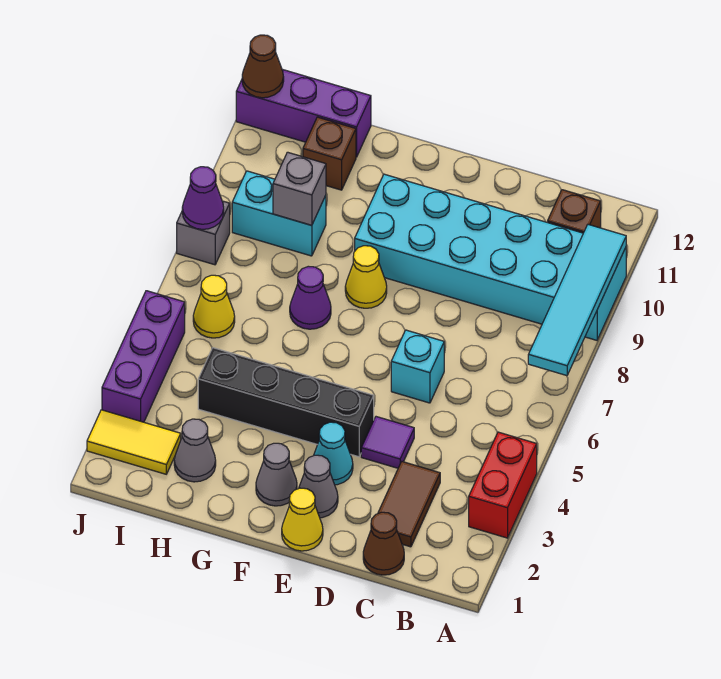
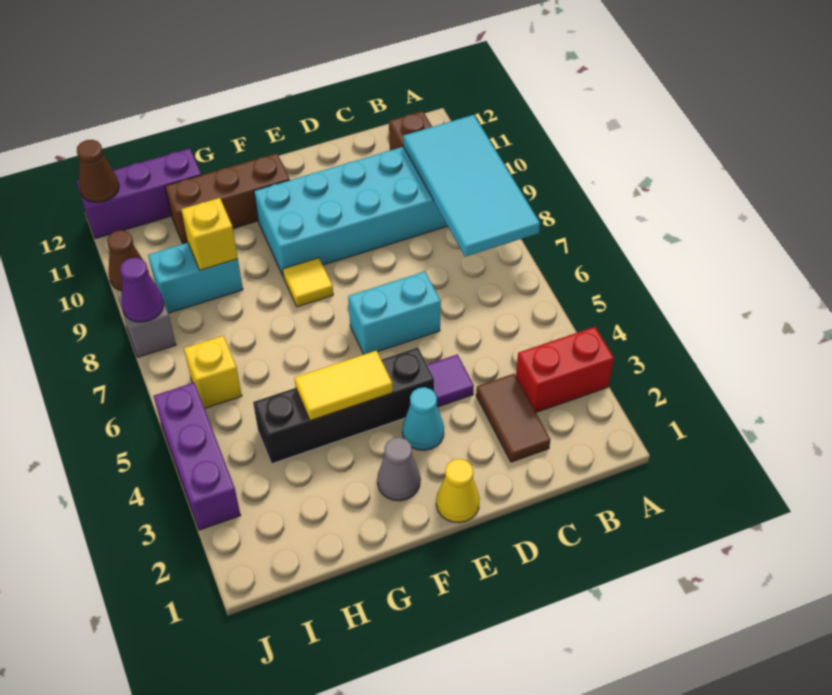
red brick A3:A4 level 1 -> red brick A3:B3 level 1
cyan tile A7:A10 level 2 -> cyan tile A7:B10 level 2
brown cone C1 level 1 -> brown cone J10 level 1
cyan brick D6 level 1 -> cyan brick D6:E6 level 1
grey cone E2 level 1 -> none
yellow cone F8 level 1 -> yellow tile F8 level 1
purple cone G7 level 1 -> none
grey cone H2 level 1 -> none
grey brick H9 level 2 -> yellow brick H9 level 2
brown brick H11 level 1 -> brown brick F11:H11 level 1
yellow tile I2:J2 level 1 -> yellow tile F4:G4 level 2
yellow cone I6 level 1 -> yellow brick I6 level 1

